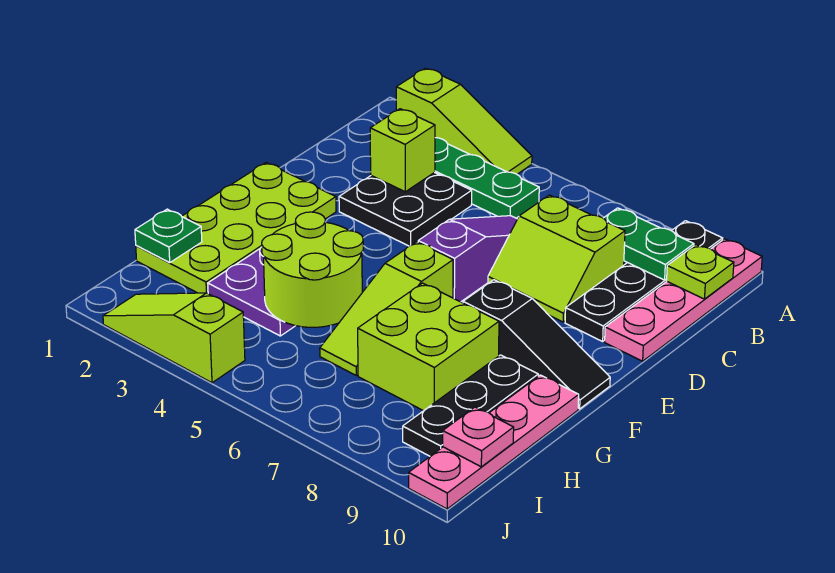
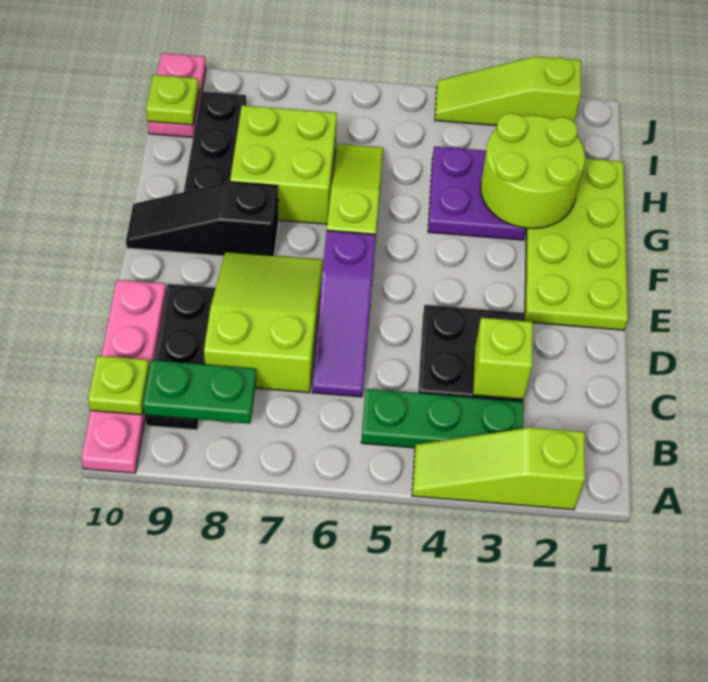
black plate A9:D9 level 1 -> black plate B9:D9 level 1
lime slope C7:D8 level 1 top C -> lime slope C7:E8 level 1 top C
lime round brick G4:H5 level 2 -> lime round brick G2:H3 level 2
pink plate G10:J10 level 1 -> pink plate I10:J10 level 1
green plate H1 level 2 -> none
pink plate I10 level 2 -> lime plate I10 level 2
lime slope J2:J4 level 1 top 4 -> lime slope J2:J4 level 1 top 2

